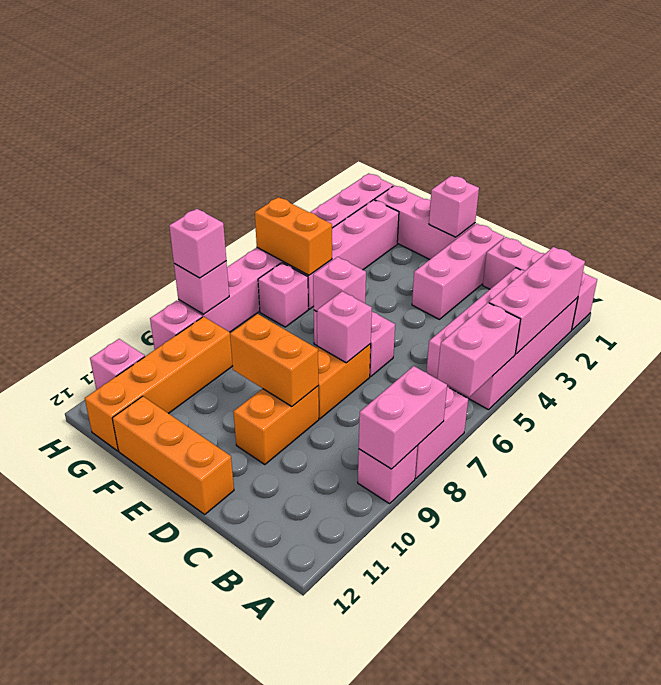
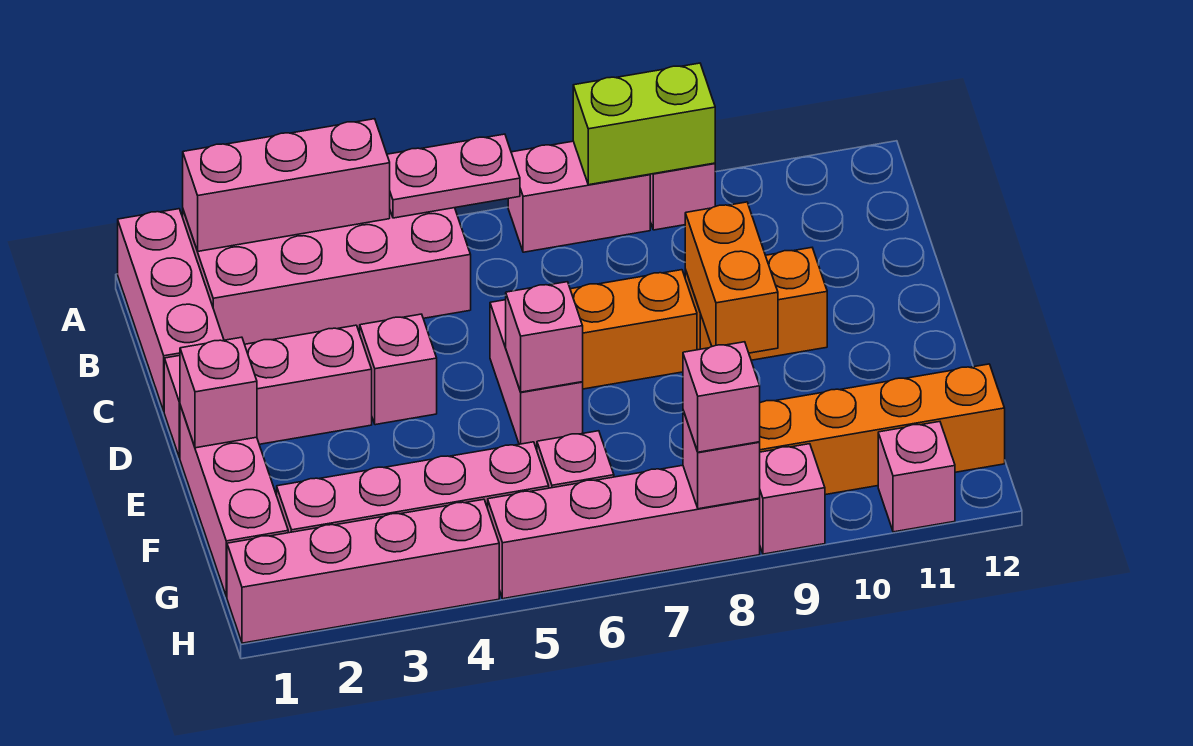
pink brick A5:A6 level 2 -> pink plate A5:A6 level 2
pink brick A8:A9 level 2 -> lime brick A8:A9 level 2
pink brick D7 level 2 -> pink brick D4 level 1
orange brick D12:F12 level 1 -> none
orange brick G5:H5 level 2 -> none

